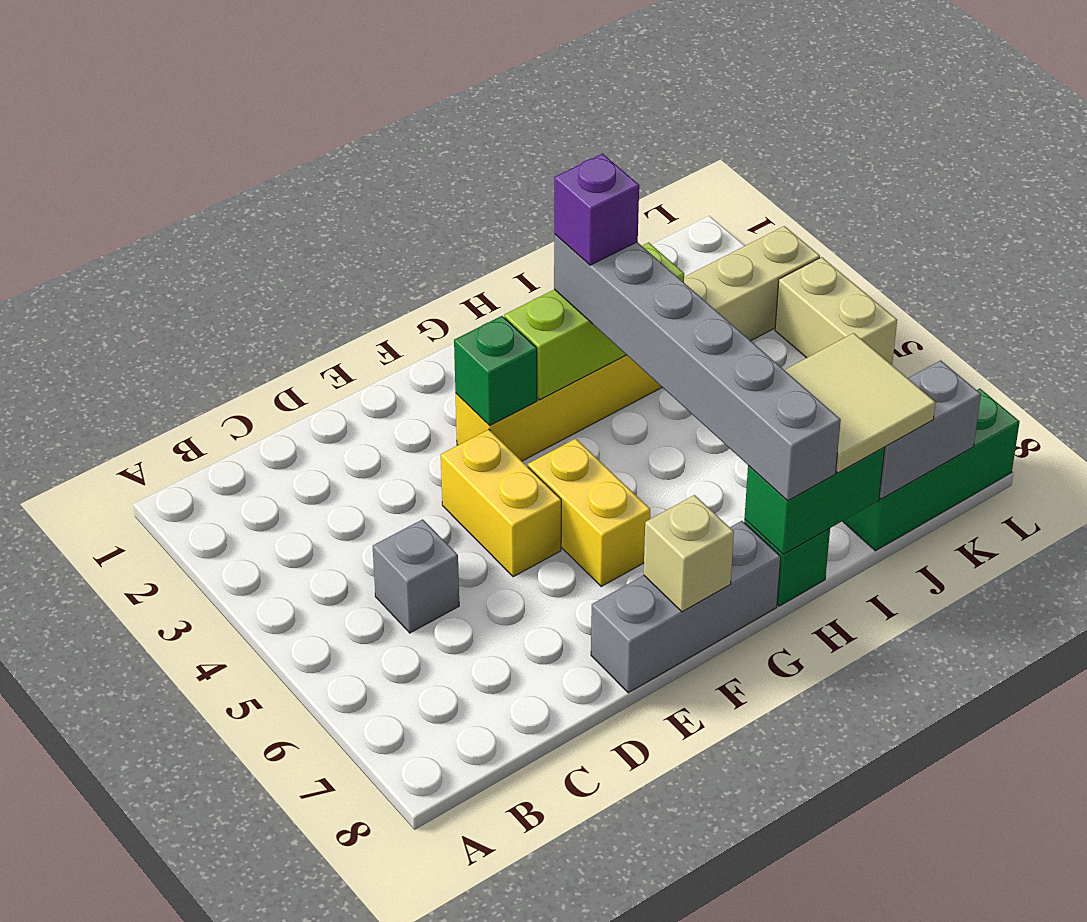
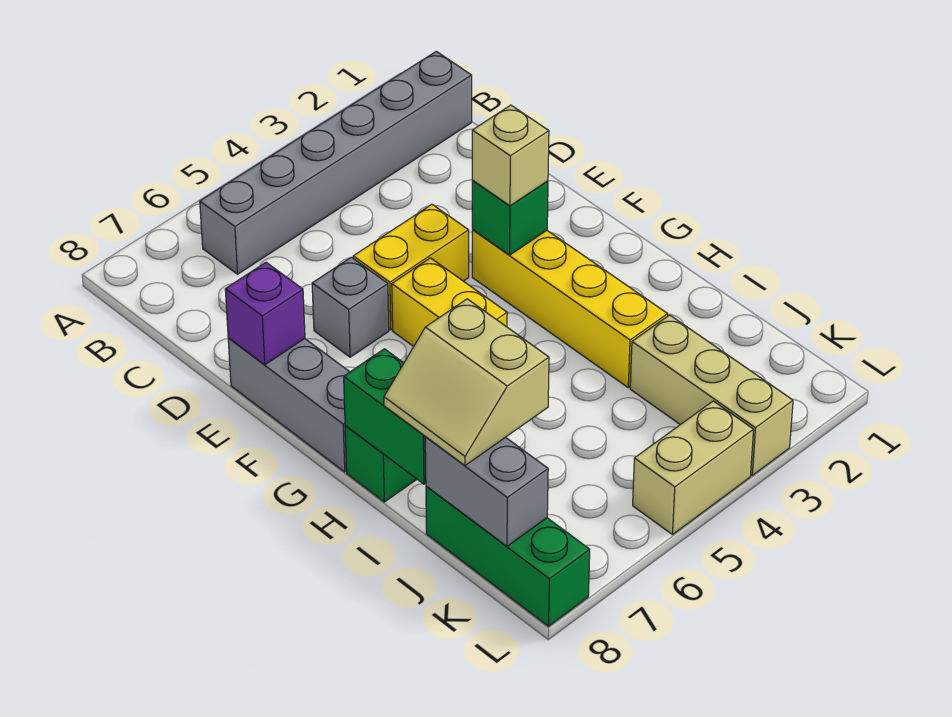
grey brick C5 level 1 -> grey brick E6 level 1
yellow brick F5:F6 level 1 -> yellow brick F5:G5 level 1
tan brick F8 level 2 -> tan brick F3 level 3
lime brick G3:I3 level 2 -> none
grey brick H3:H8 level 3 -> grey brick B1:B6 level 1
purple brick H3 level 4 -> purple brick E8 level 2
tan tile I7:J8 level 3 -> tan slope I7:J8 level 3 top 7

